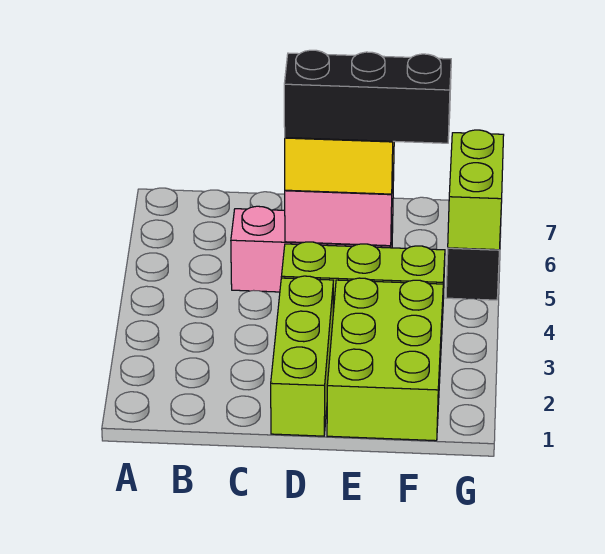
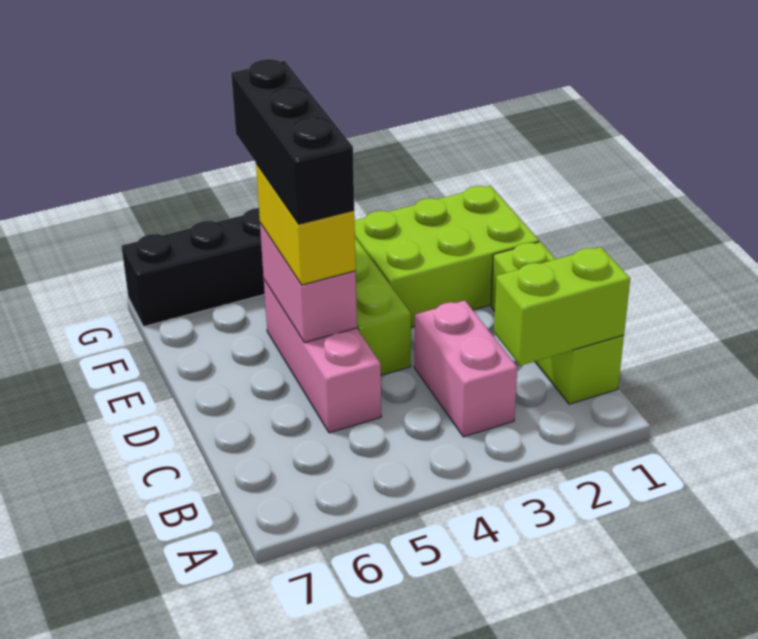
none -> pink brick B3:C3 level 1
lime brick D1:D3 level 1 -> lime brick B1:D1 level 1
lime brick G5:G6 level 2 -> lime brick B1:B2 level 2

